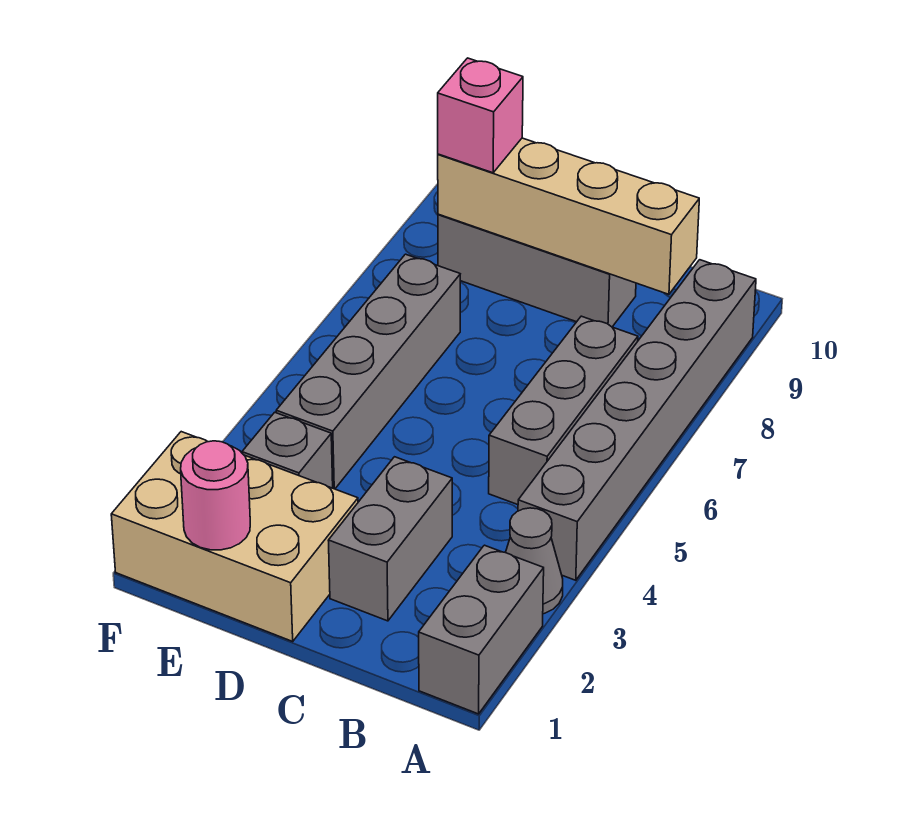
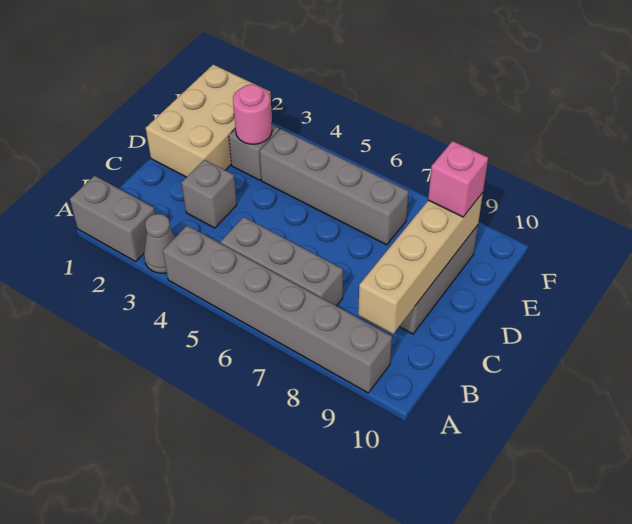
grey brick C2:C3 level 1 -> grey brick C3 level 1
pink round brick E1 level 2 -> pink round brick E3 level 2

